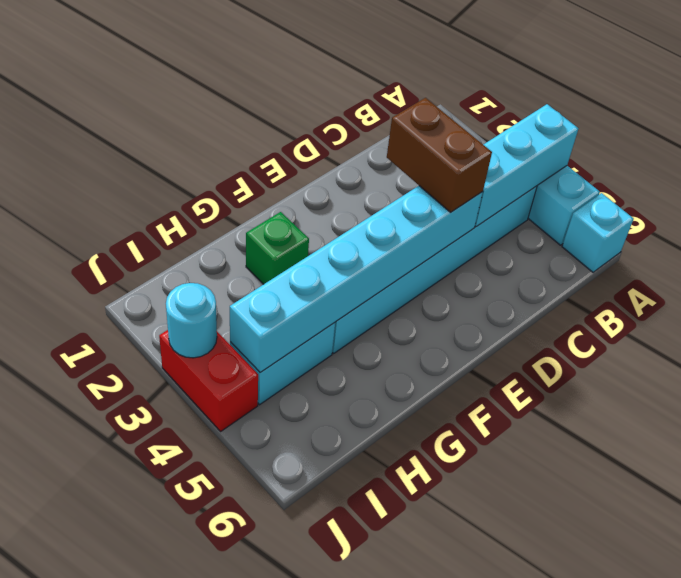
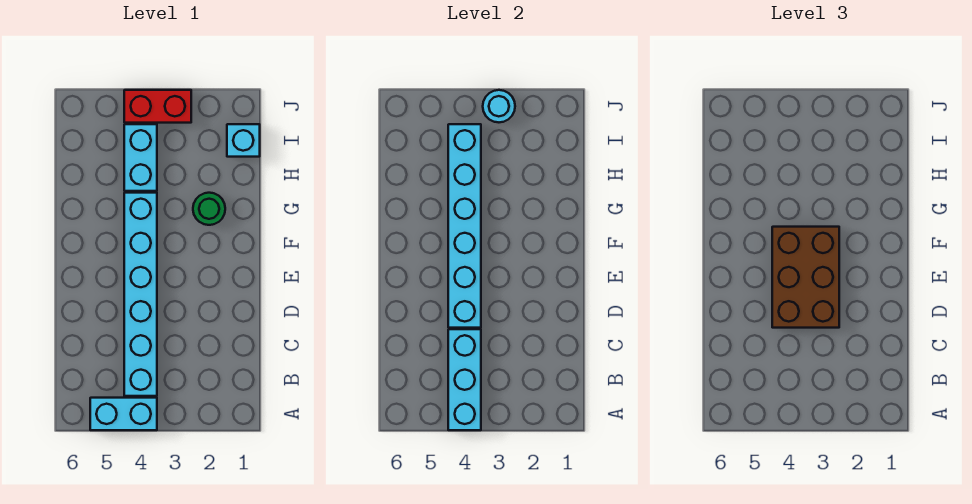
cyan brick A6 level 1 -> cyan brick I1 level 1
brown brick D3:D4 level 3 -> brown brick D3:F4 level 3
green brick G2 level 1 -> green round brick G2 level 1

